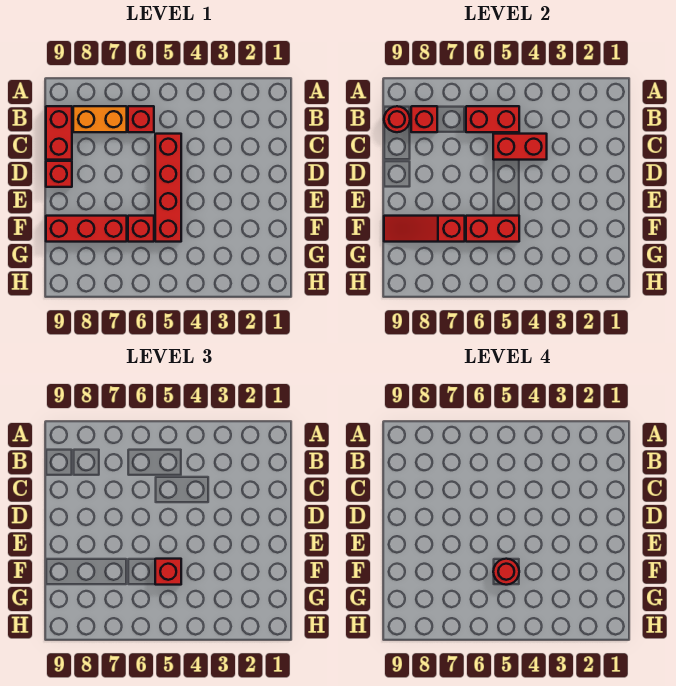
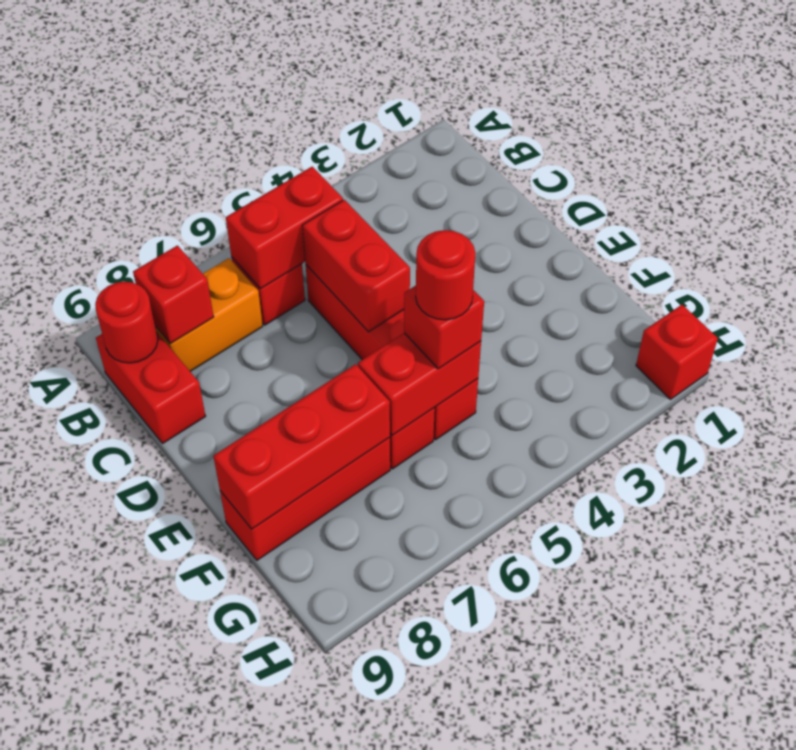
red brick C4:C5 level 2 -> red brick C5:D5 level 2
red brick D9 level 1 -> red brick H1 level 1
red slope F7:F9 level 2 top 7 -> red brick F7:F9 level 2

